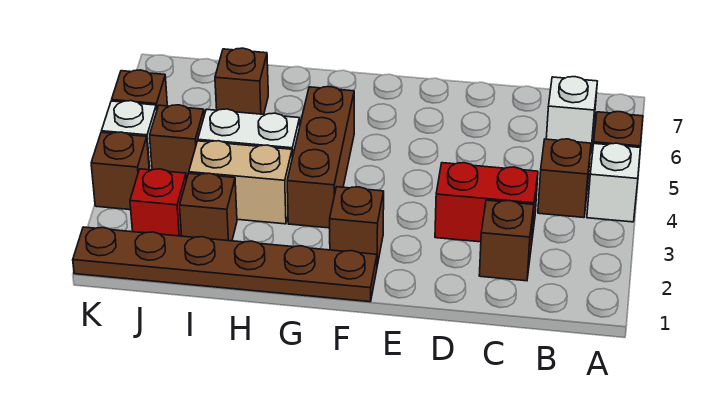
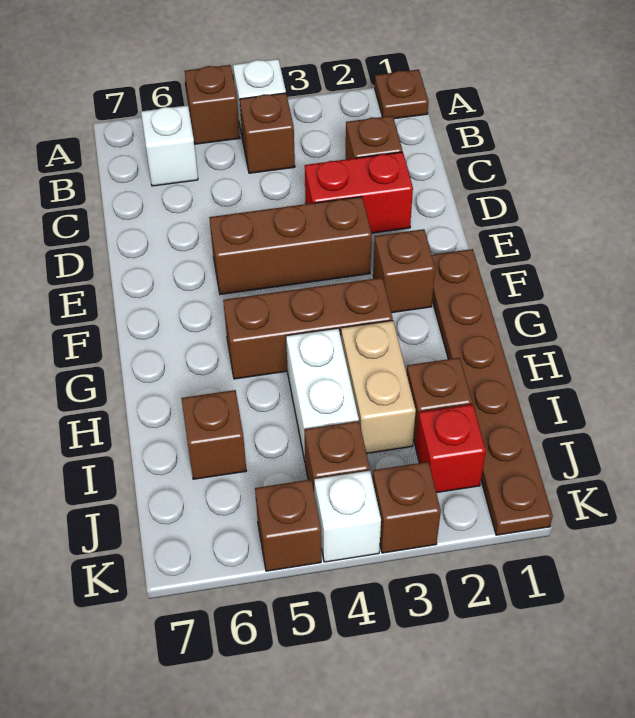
none -> brown plate A1 level 1
red brick C3:D3 level 1 -> red brick D2:D3 level 1
none -> brown brick E3:E5 level 1

